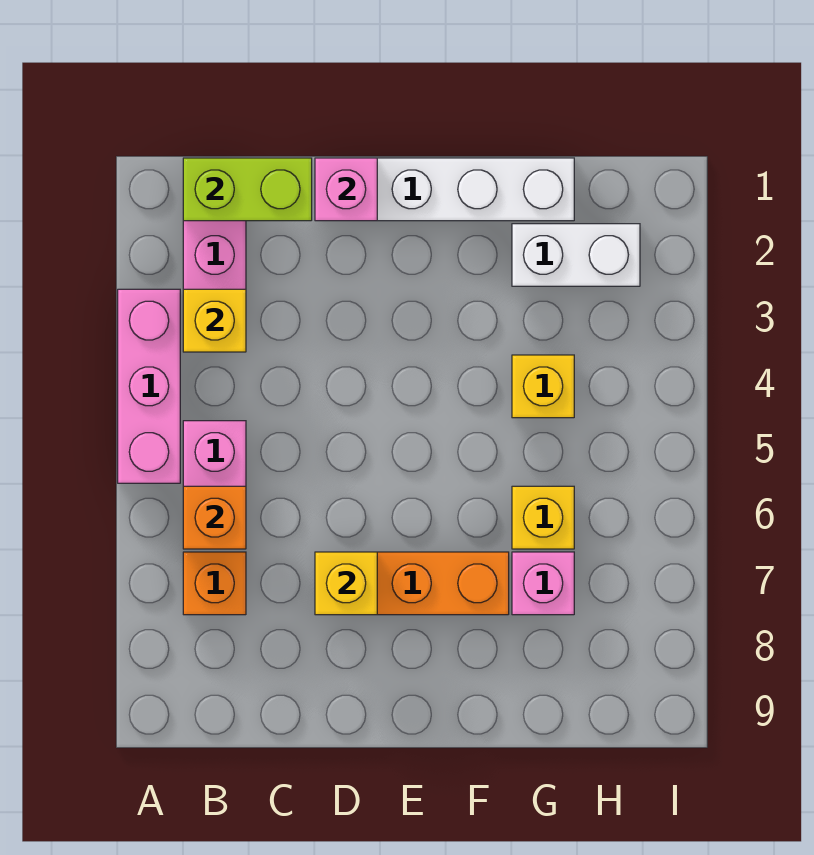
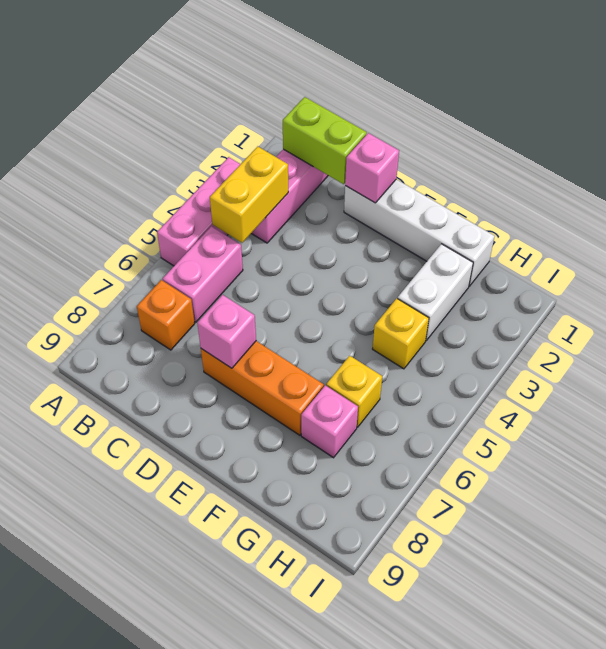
yellow brick B3 level 2 -> yellow brick B3:B4 level 2
orange brick B6 level 2 -> none
yellow brick D7 level 2 -> pink brick D7 level 2
white brick G2:H2 level 1 -> white brick G2:G3 level 1

